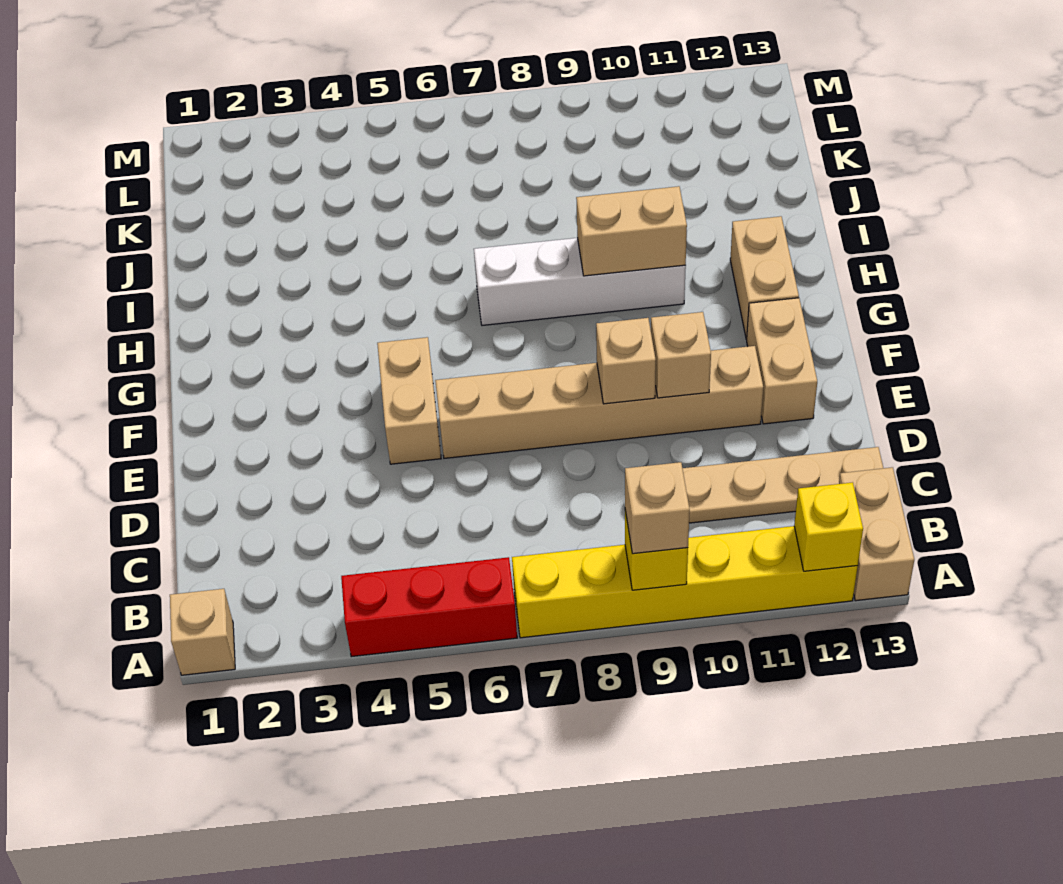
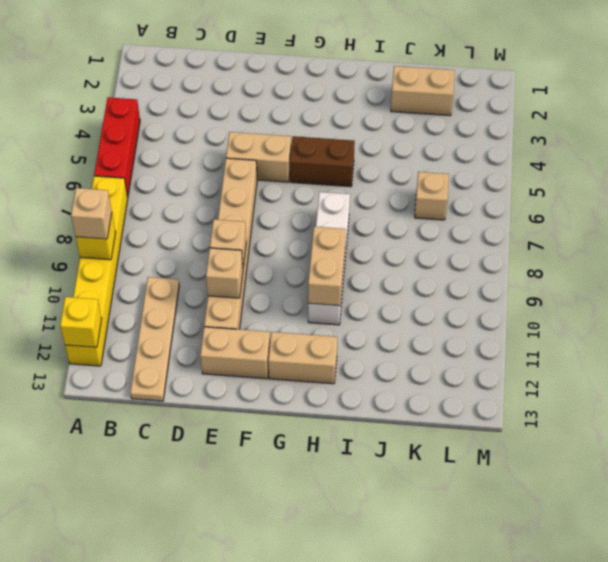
tan brick A1 level 1 -> tan brick K6 level 1
tan brick A13:B13 level 1 -> tan brick J2:K2 level 1
none -> brown brick G5:H5 level 1

